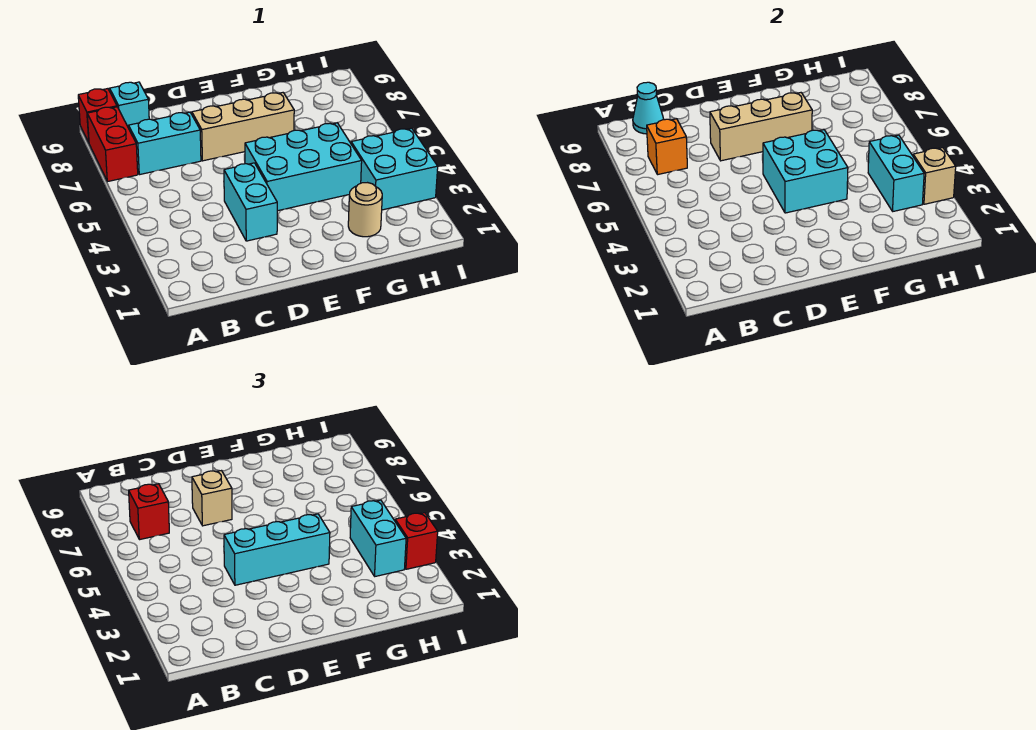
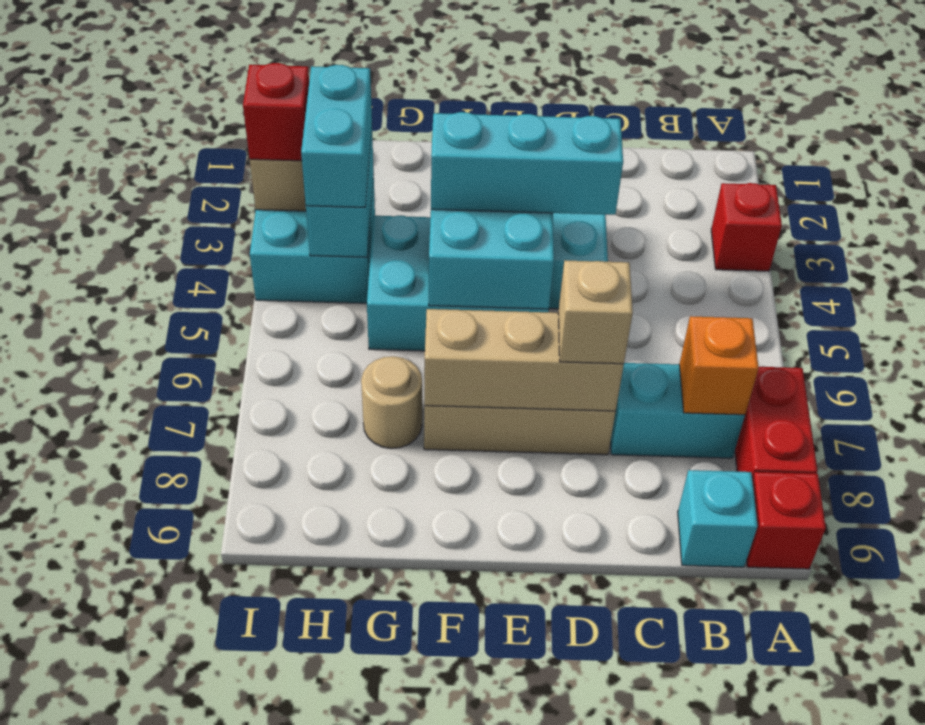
red brick B7 level 3 -> red brick A3 level 1
cyan cone B9 level 2 -> none
tan round brick G2 level 1 -> tan round brick G7 level 1

